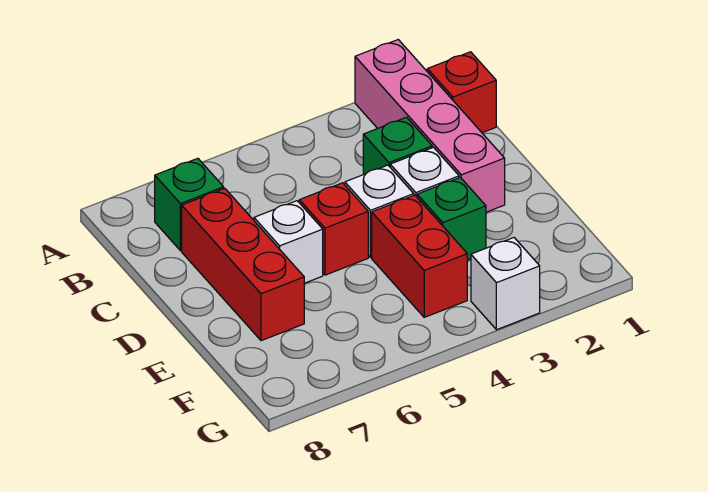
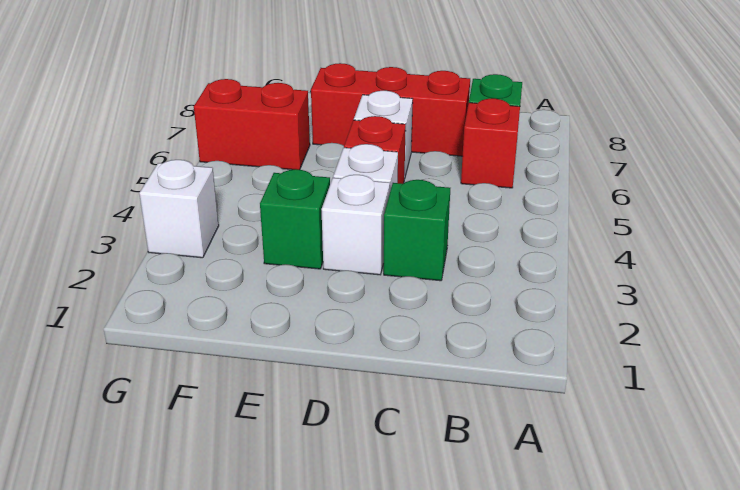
pink brick A2:D2 level 1 -> none
red brick B1 level 1 -> red brick B6 level 1
red brick E4:F4 level 1 -> red brick F6:G6 level 1

